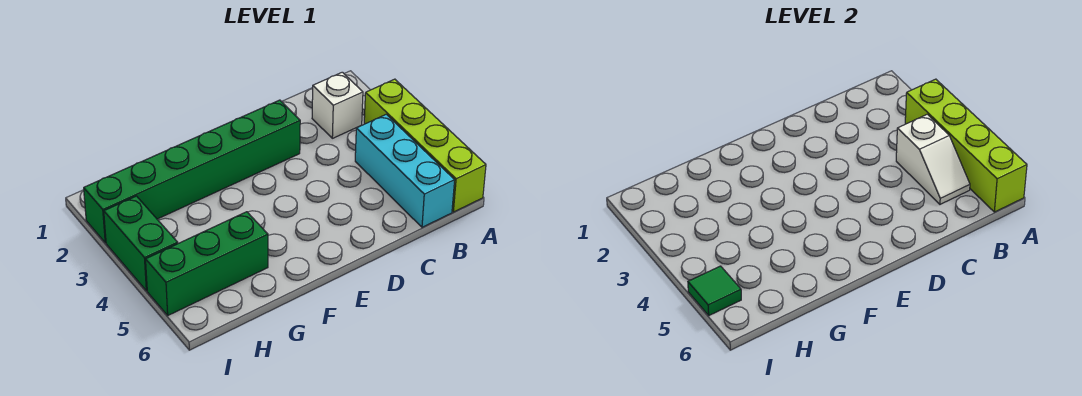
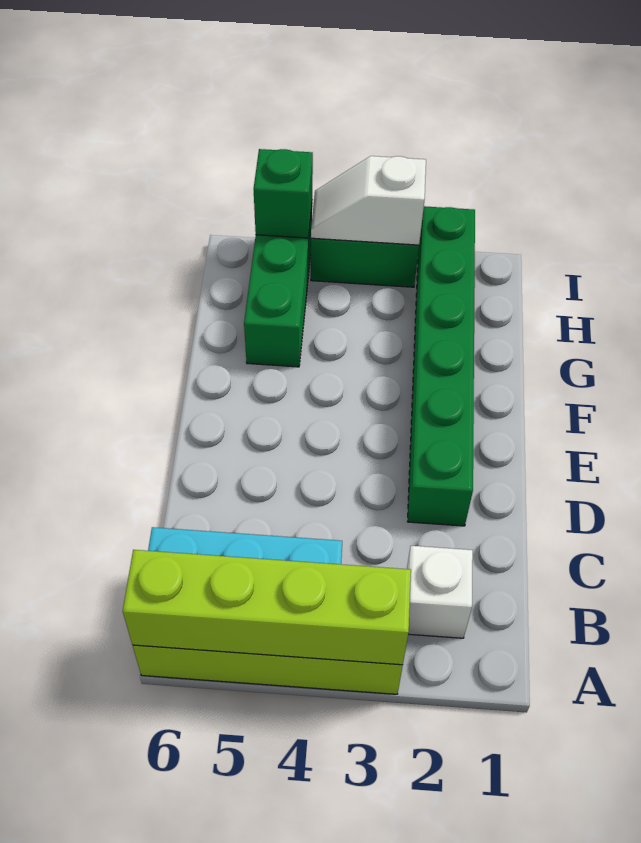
white slope B4:B5 level 2 top 4 -> white slope I3:I4 level 2 top 3
green tile I5 level 2 -> green brick I5 level 2

